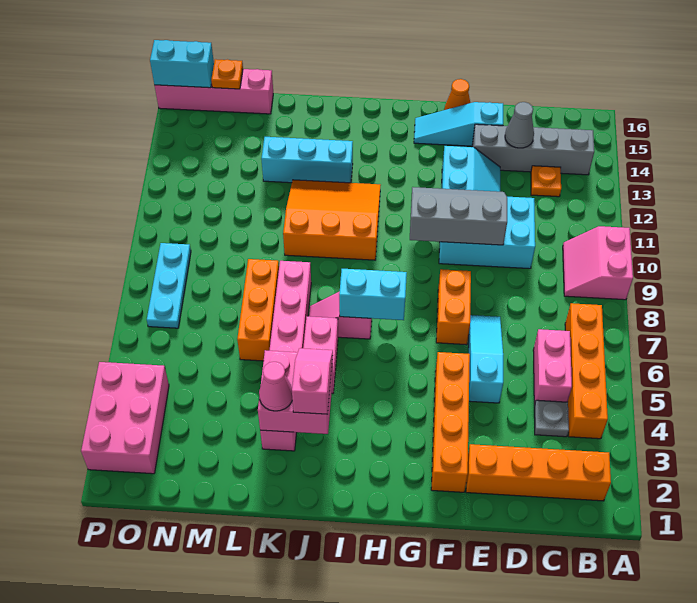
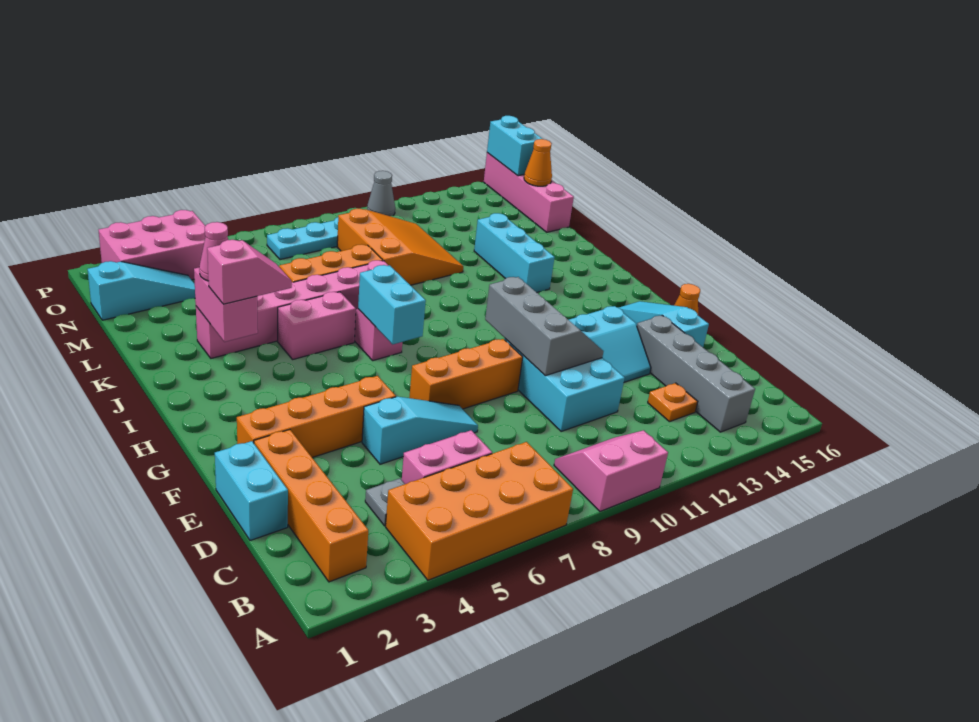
orange brick B4:B7 level 1 -> orange brick A4:B7 level 1
none -> cyan brick D1:E1 level 1
grey cone D14 level 2 -> grey cone P11 level 1
orange brick F7:F8 level 1 -> orange brick F7:F9 level 1
orange slope I10:K12 level 1 top 10 -> orange slope L9:N11 level 1 top 9
pink brick J3:K4 level 2 -> pink brick J3:K3 level 2
none -> cyan slope N1:N3 level 1 top 1
orange plate N16 level 2 -> orange cone N16 level 2

